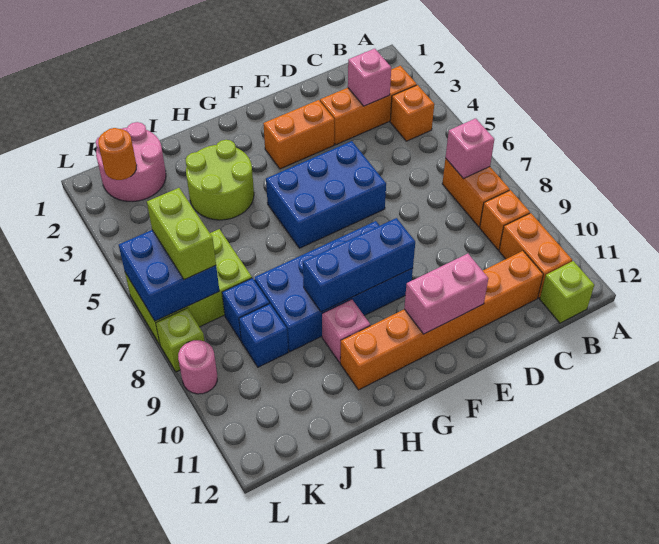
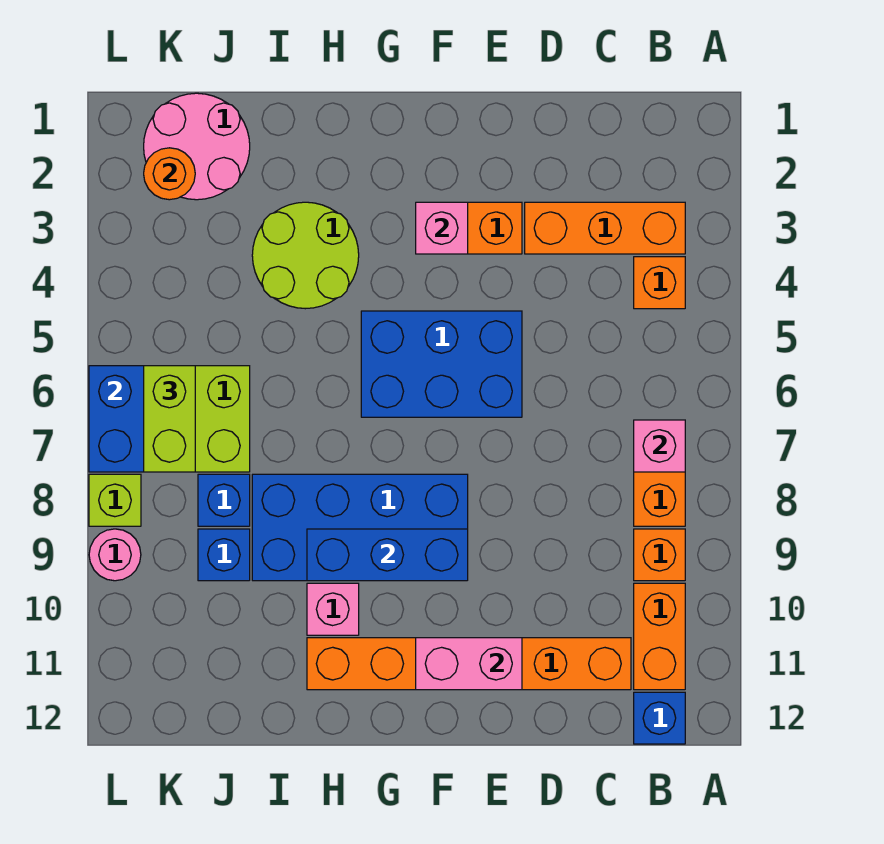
lime brick B12 level 1 -> blue brick B12 level 1
pink brick C3 level 2 -> pink brick F3 level 2

